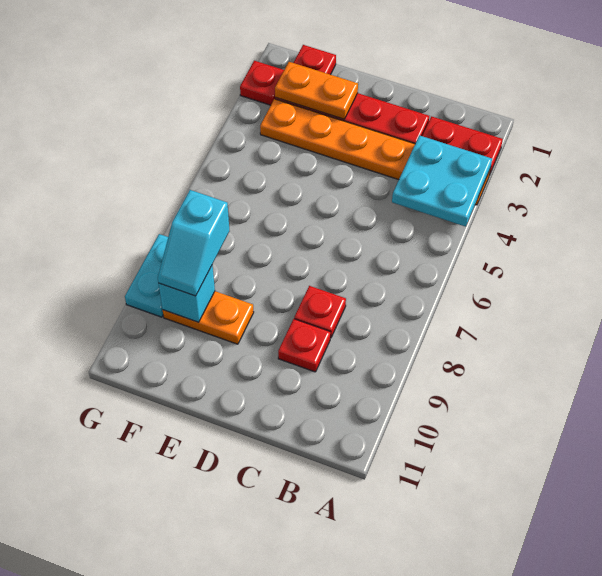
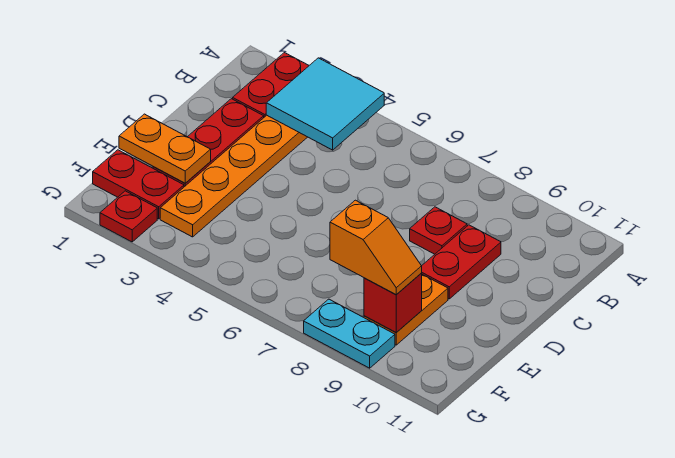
cyan plate A3:B4 level 2 -> cyan tile A3:B4 level 2
red plate C9 level 1 -> red plate C9:D9 level 1
orange plate E2:F2 level 2 -> orange plate E1:E2 level 2
cyan slope F8:F9 level 3 top 8 -> orange slope F8:F9 level 3 top 8
cyan brick F9 level 2 -> red brick F9 level 2

